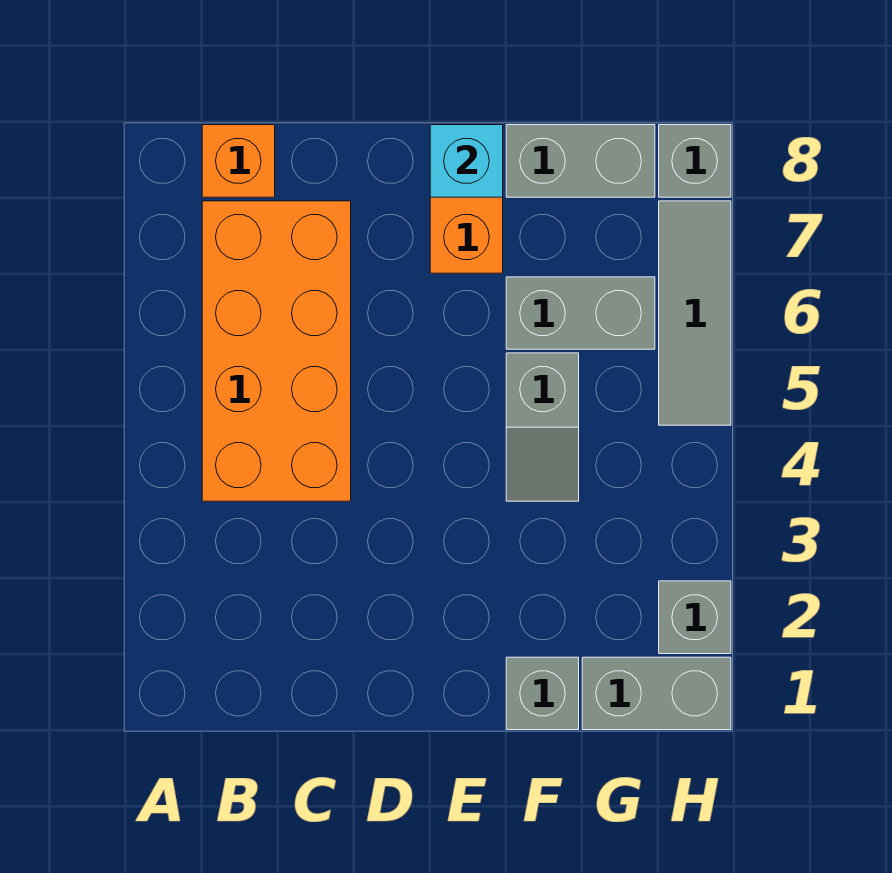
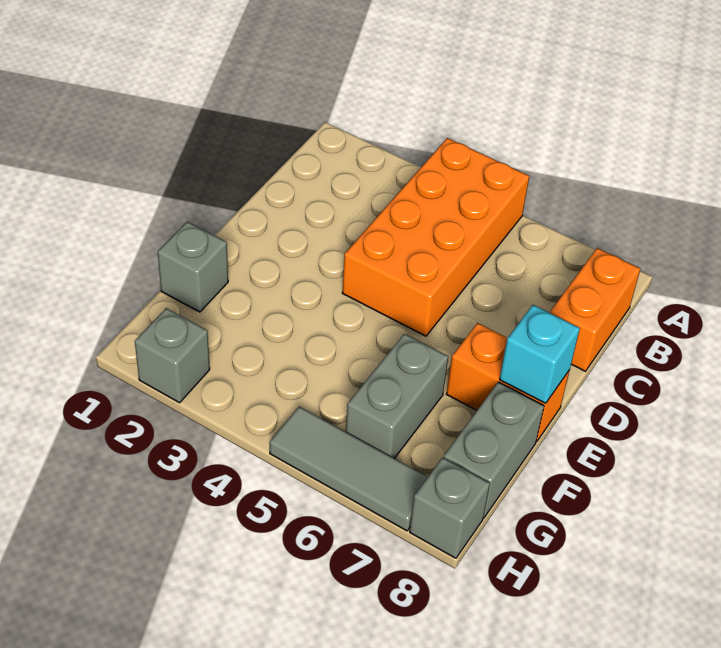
orange brick B4:C7 level 1 -> orange brick A4:D5 level 1
orange brick B8 level 1 -> orange brick B8:C8 level 1
grey slope F4:F5 level 1 top 5 -> none
grey brick G1:H1 level 1 -> none

